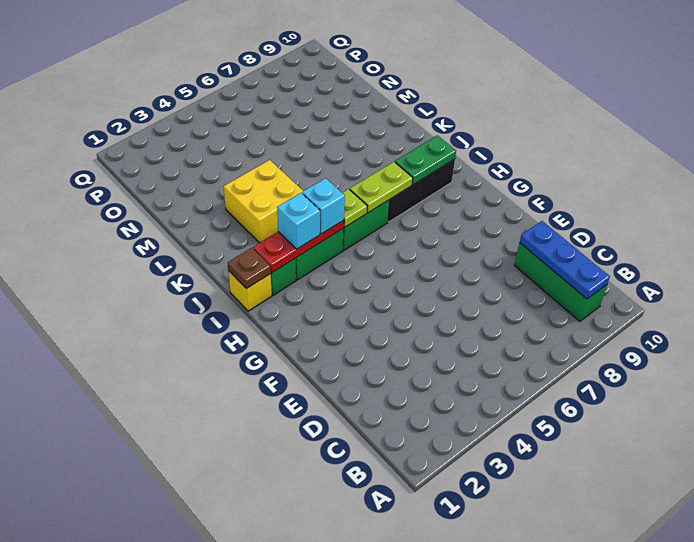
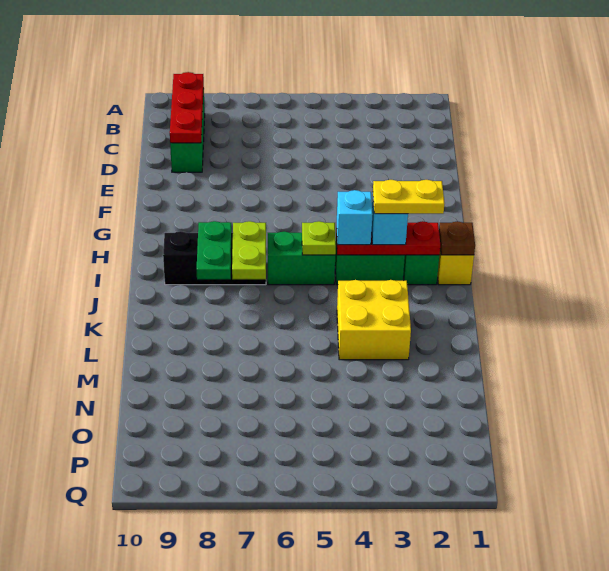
blue plate B9:D9 level 2 -> red plate B9:D9 level 2
none -> yellow plate I2:I3 level 4
lime plate I6:I7 level 2 -> lime plate I7:J7 level 2
green plate I8:I9 level 2 -> green plate I8:J8 level 2

